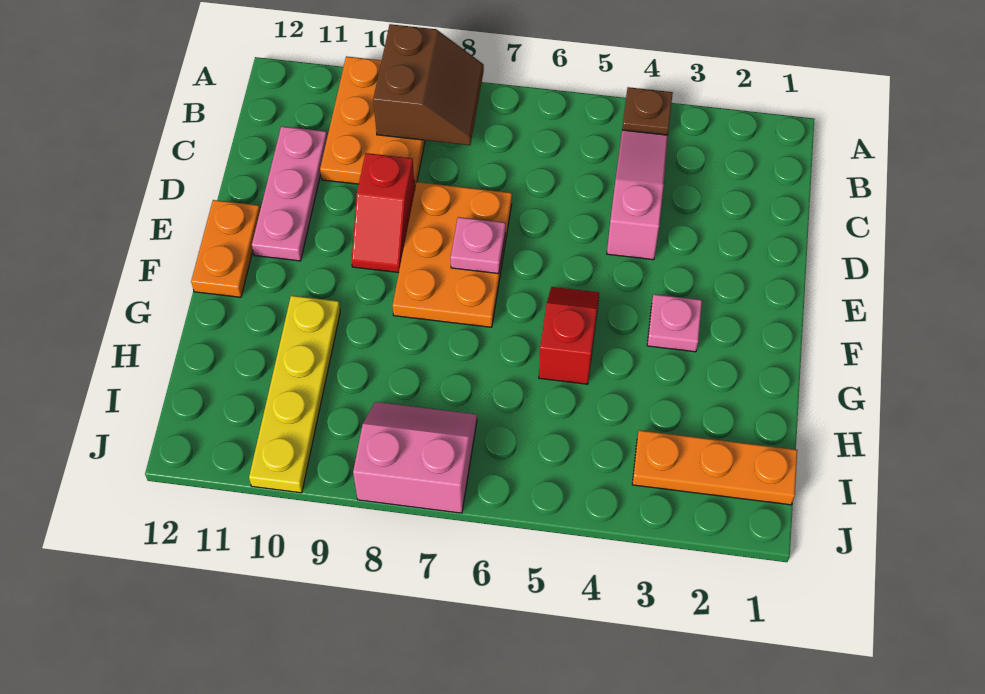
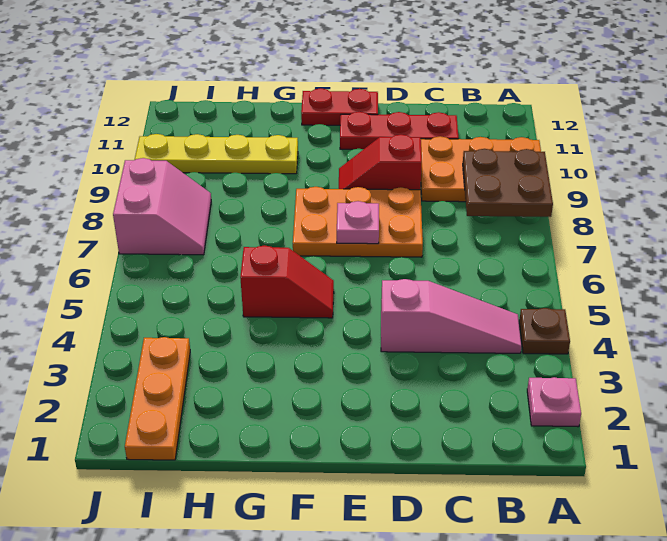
brown slope A8:B9 level 2 top 9 -> brown plate A8:B9 level 2
pink plate C11:E11 level 1 -> red plate C11:E11 level 1
orange plate E12:F12 level 1 -> red plate E12:F12 level 1
pink plate F3 level 1 -> pink plate A2 level 1

